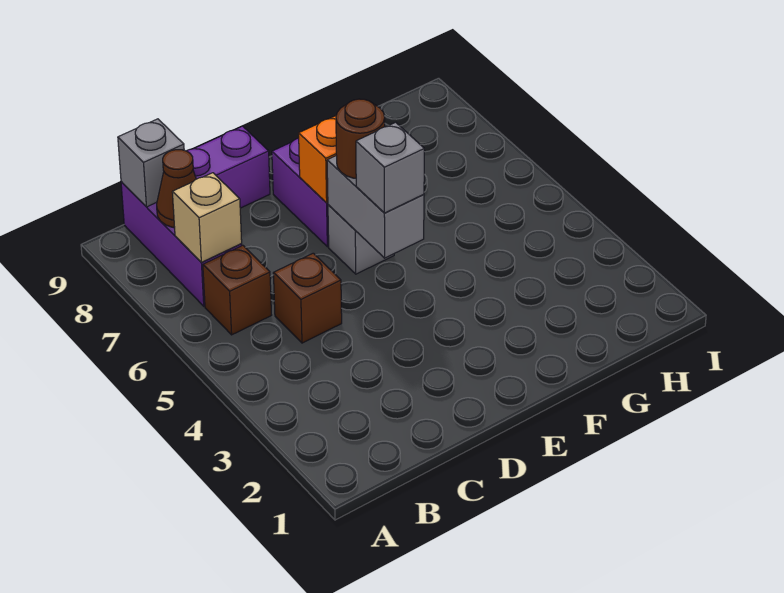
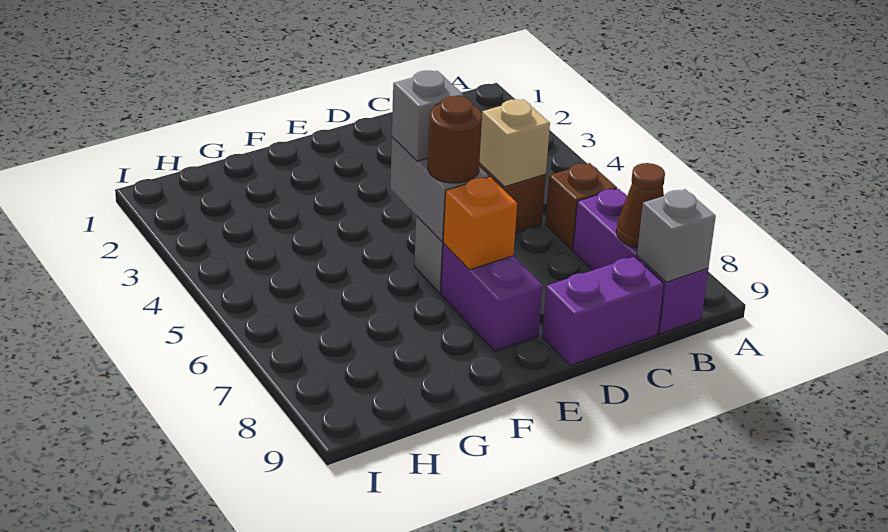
tan brick B7 level 2 -> tan brick C5 level 2

